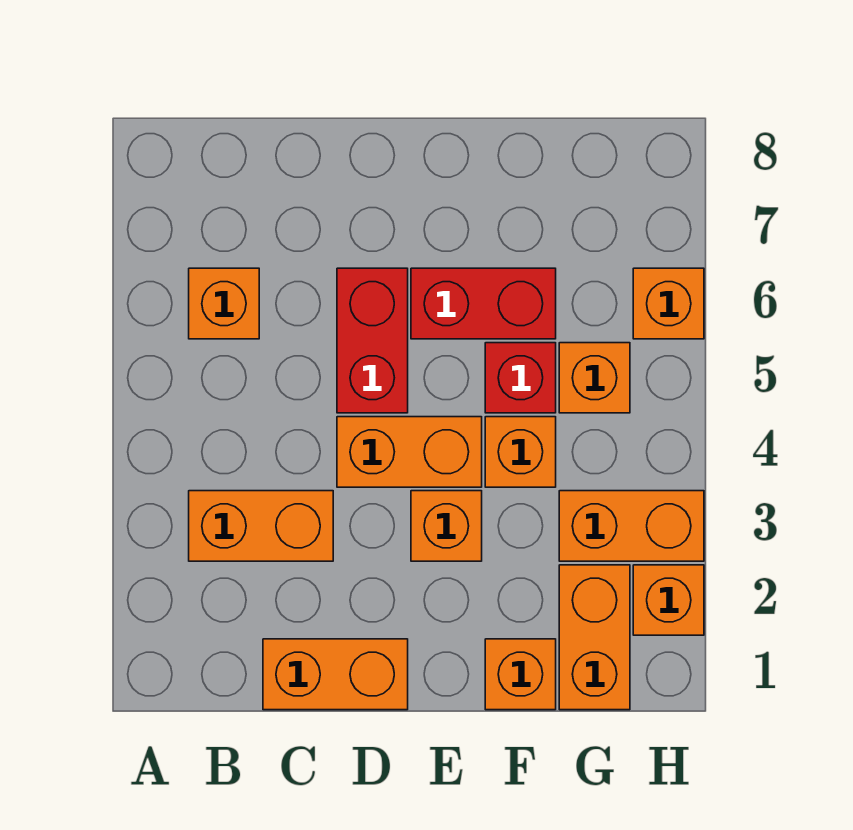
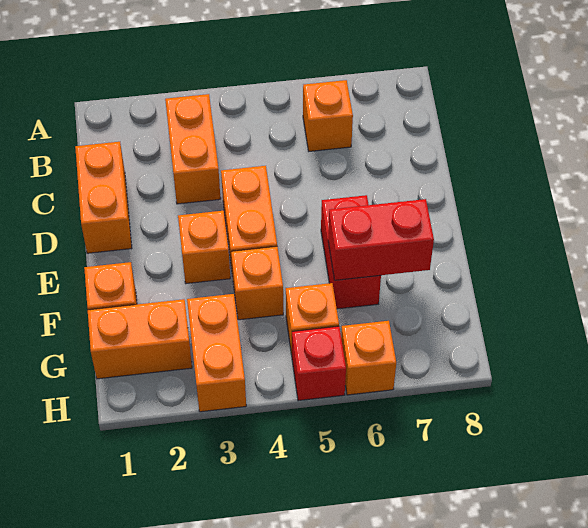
red brick D5:D6 level 1 -> red brick F6:F7 level 2
red brick F5 level 1 -> red brick H5 level 1
orange brick H2 level 1 -> none

